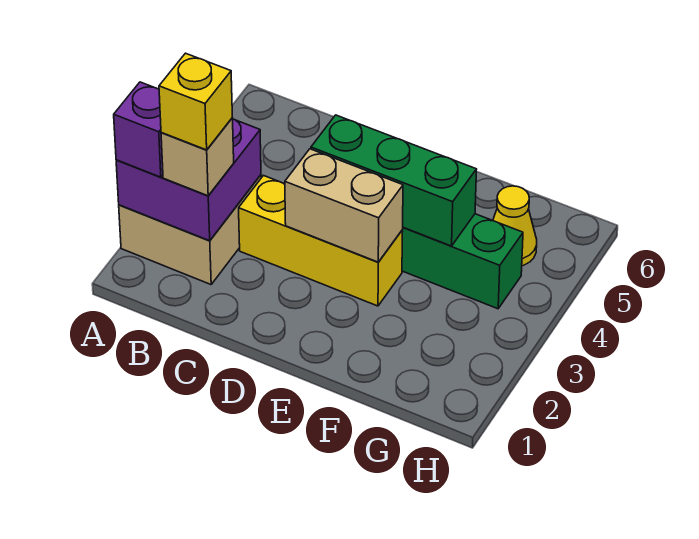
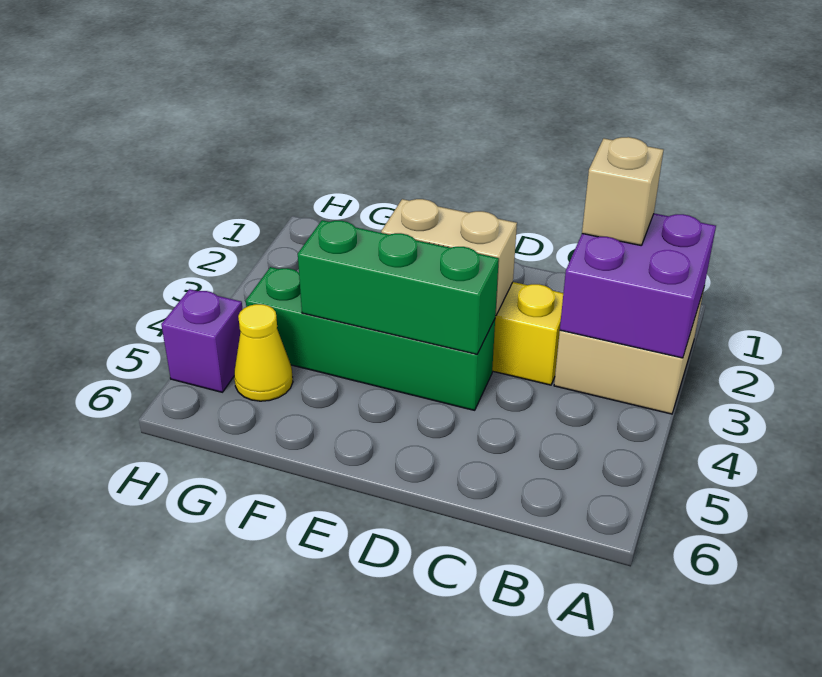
purple brick A2 level 3 -> purple brick H5 level 1
yellow brick B2 level 4 -> none

